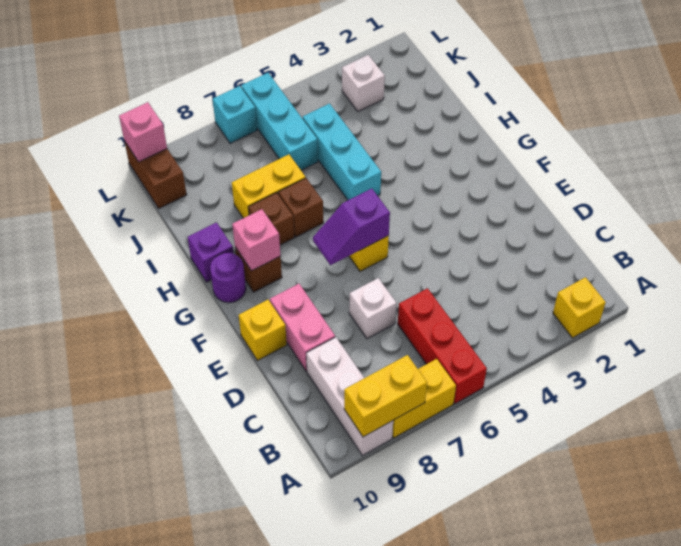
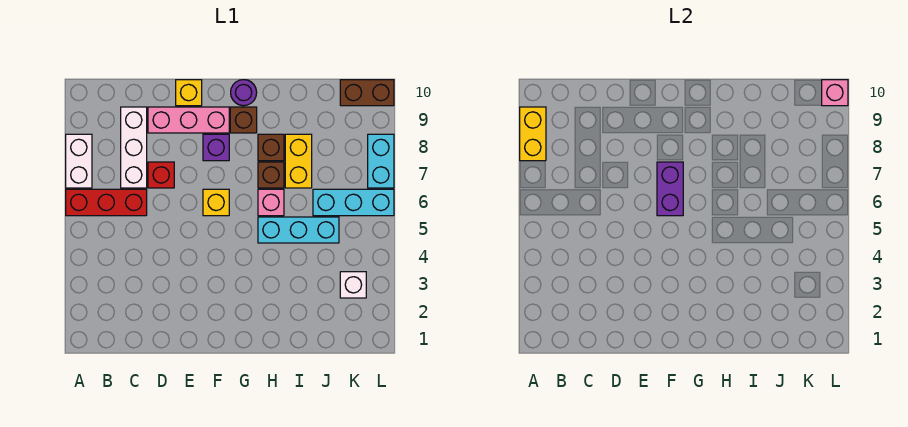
yellow brick A2 level 1 -> none
yellow brick A7:A8 level 1 -> white brick A7:A8 level 1
white brick A9:C9 level 1 -> white brick C7:C9 level 1
white brick D7 level 1 -> red brick D7 level 1
pink brick D9:E9 level 1 -> pink brick D9:F9 level 1
purple slope F6:F7 level 2 top 6 -> purple brick F6:F7 level 2
pink brick G9 level 2 -> pink brick H6 level 1
purple brick H10 level 1 -> purple brick F8 level 1
cyan brick L7 level 1 -> cyan brick L7:L8 level 1

